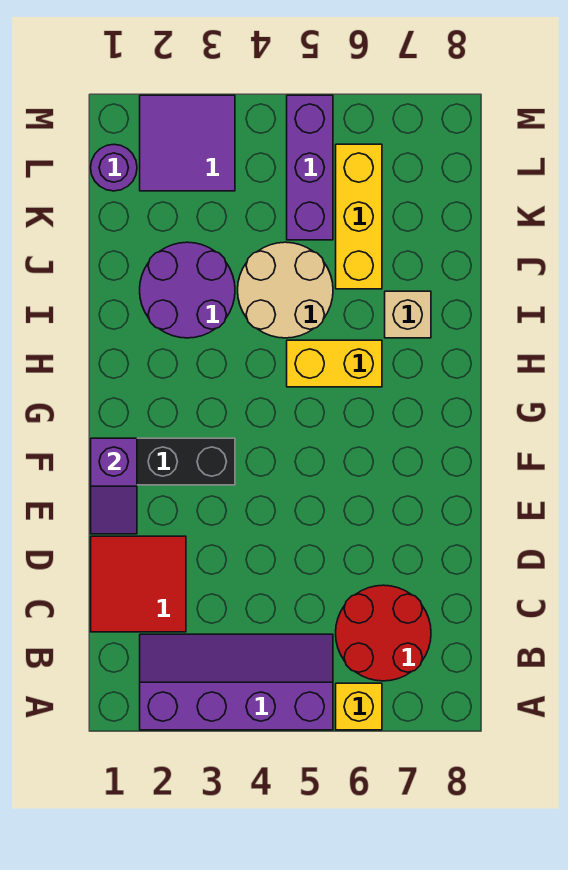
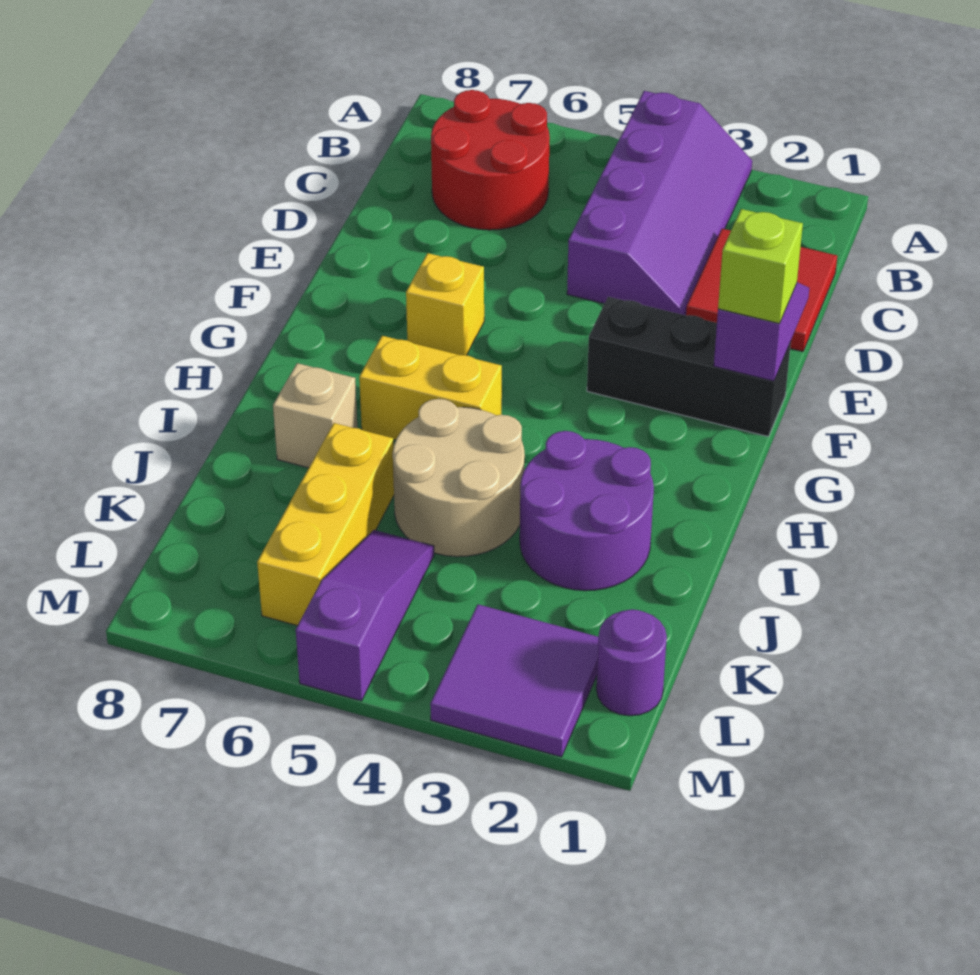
purple slope A2:B5 level 1 top A -> purple slope A3:D4 level 1 top 4
yellow brick A6 level 1 -> yellow brick F6 level 1
none -> lime brick F1 level 3
purple brick K5:M5 level 1 -> purple slope K5:M5 level 1 top M

